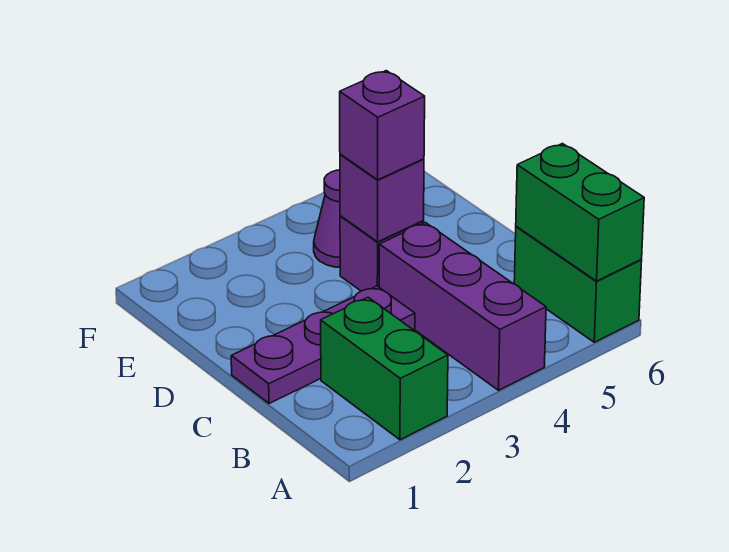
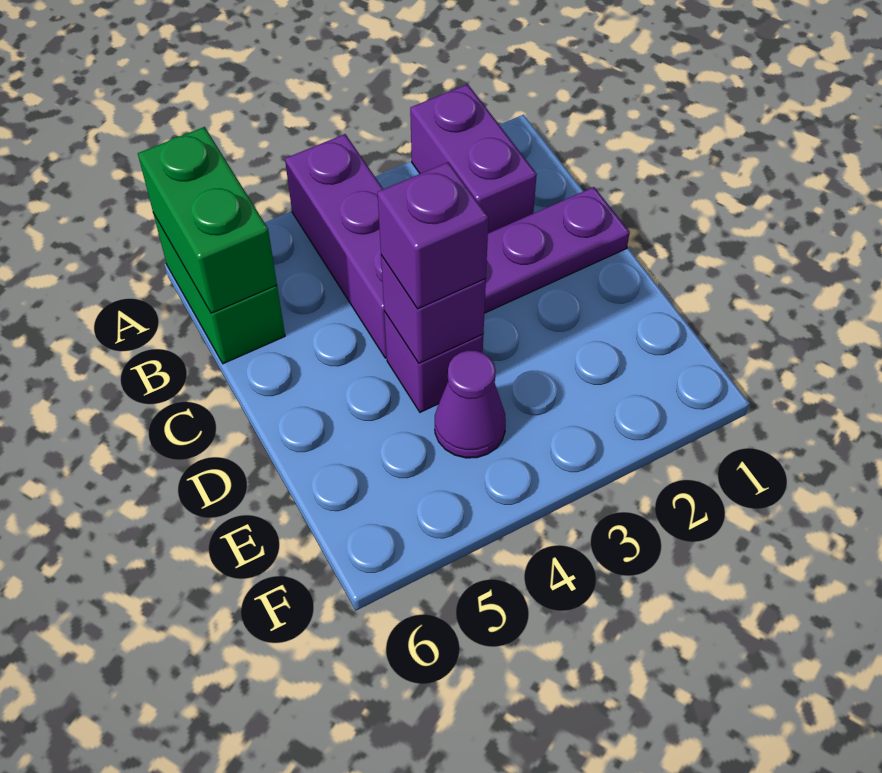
green brick A2:B2 level 1 -> purple brick A2:B2 level 1

